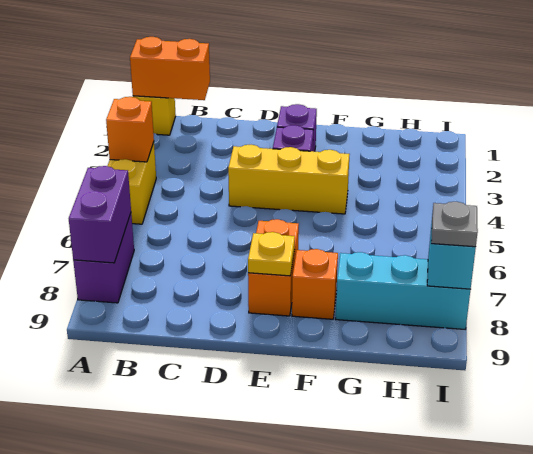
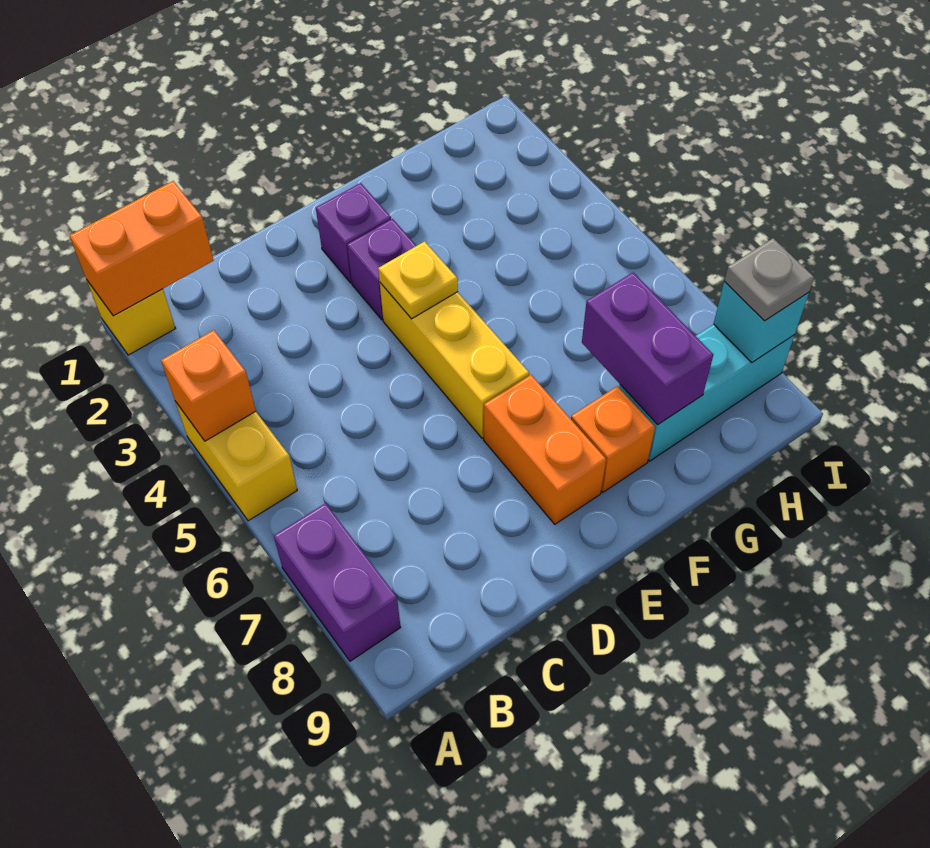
purple brick A7:A8 level 2 -> purple brick G7:G8 level 2
yellow brick D4:F4 level 1 -> yellow brick E4:E6 level 1
yellow plate E8 level 2 -> yellow plate E4 level 2

